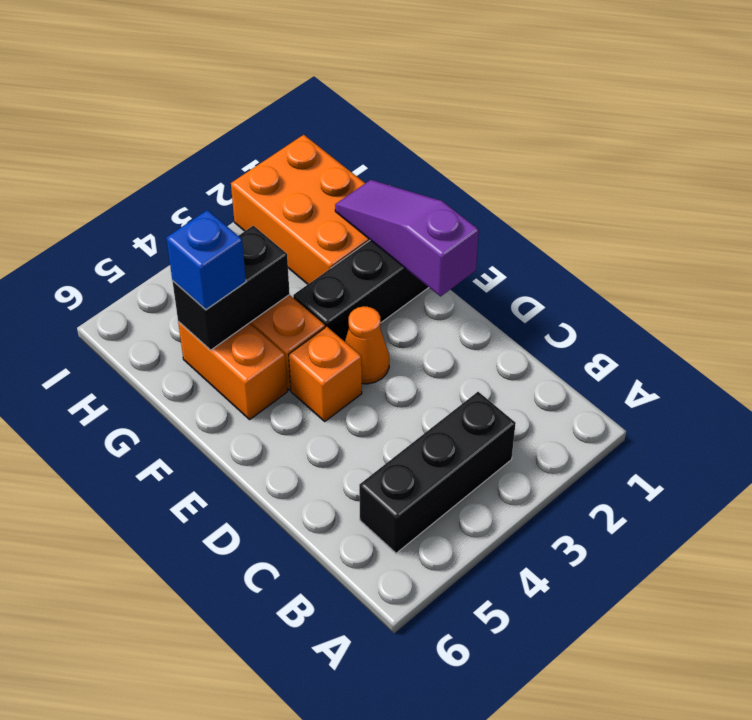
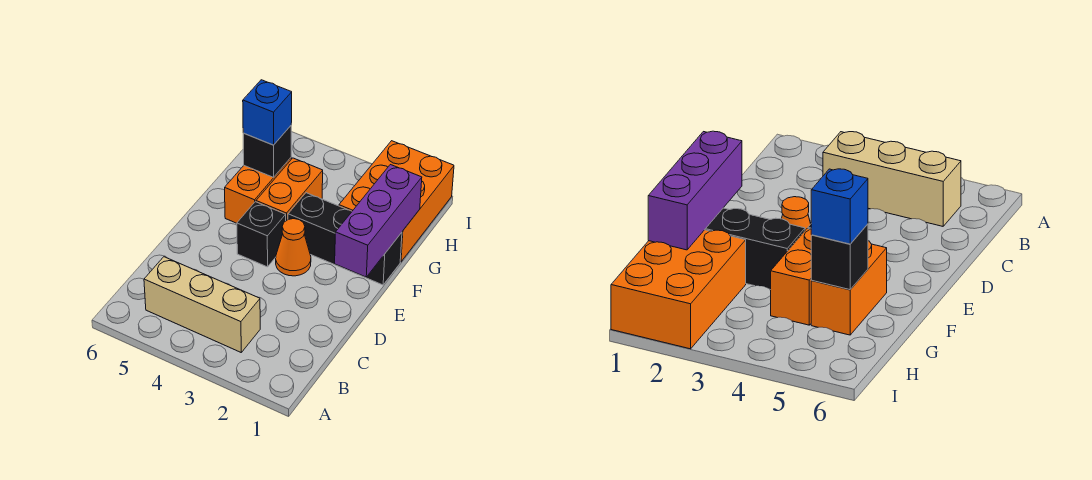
black brick B3:B5 level 1 -> tan brick B3:B5 level 1
purple slope E1:G1 level 2 top E -> purple brick E1:G1 level 2
orange brick E4 level 1 -> black brick E4 level 1
black brick G4:G5 level 2 -> black brick G5 level 2

